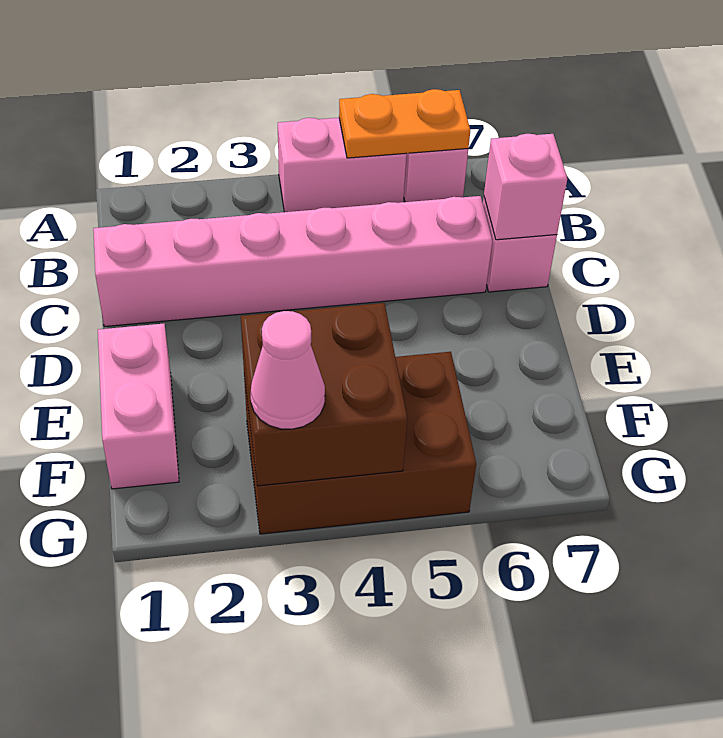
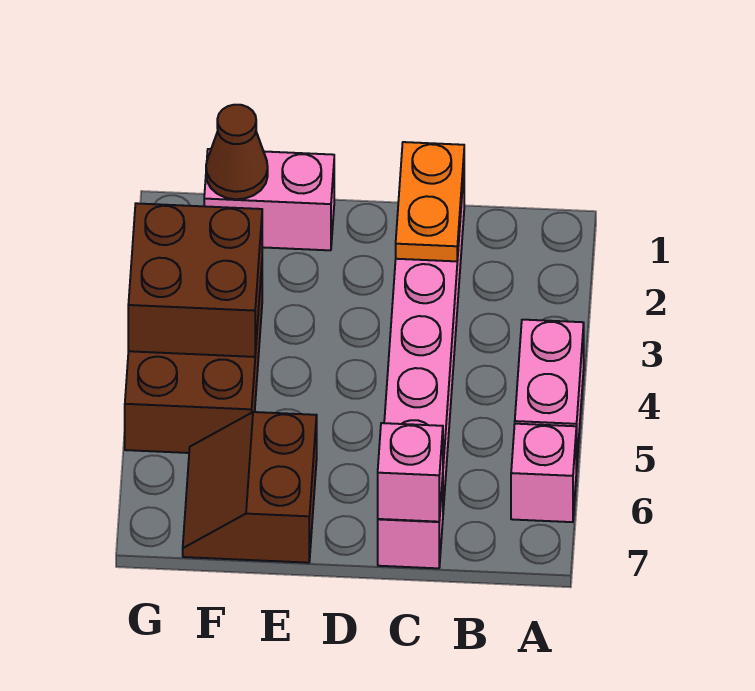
orange plate A5:A6 level 2 -> orange plate C1:C2 level 2
none -> brown slope E6:F7 level 1 top E
none -> brown cone F1 level 2
pink cone G3 level 3 -> none

